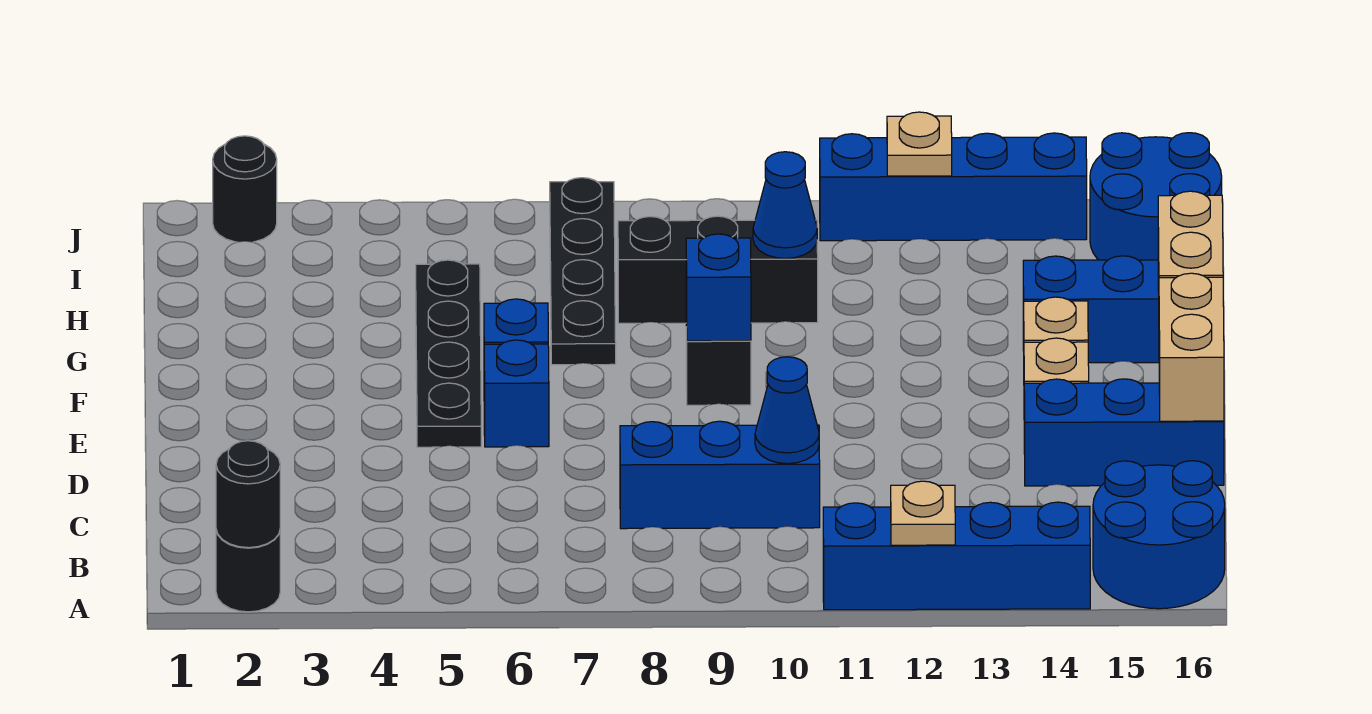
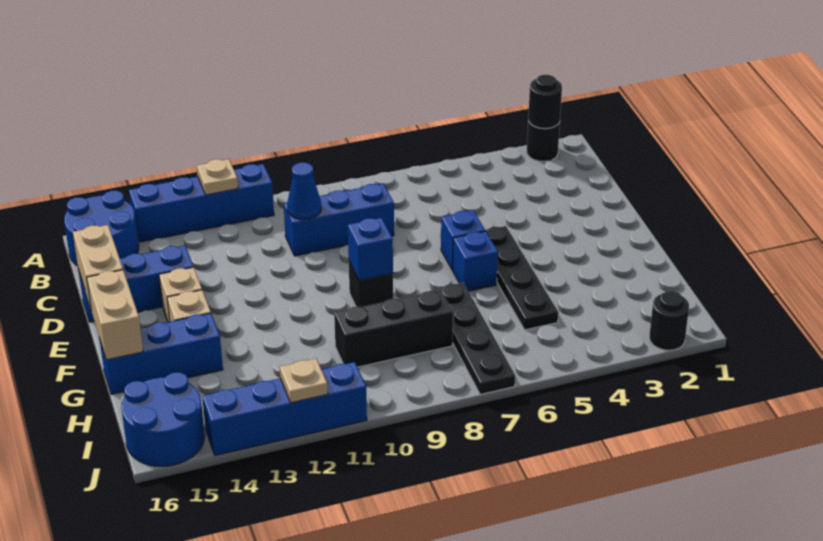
blue cone H10 level 2 -> none

